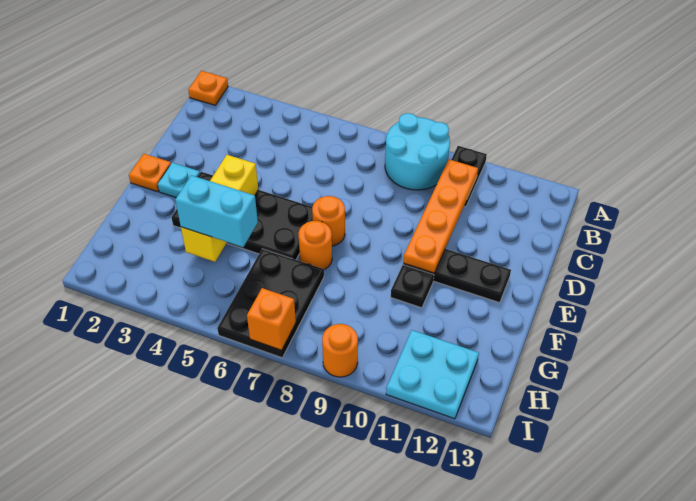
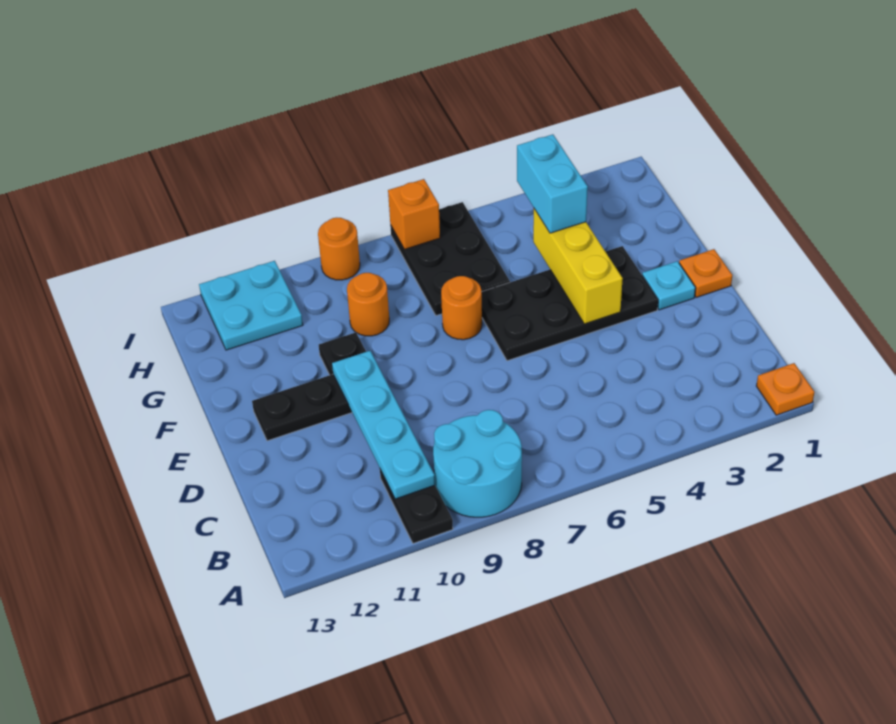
orange plate B10:E10 level 2 -> cyan plate B10:E10 level 2
orange round brick E7 level 1 -> orange round brick G9 level 1
cyan brick G4:G5 level 3 -> cyan brick G4:H4 level 3

